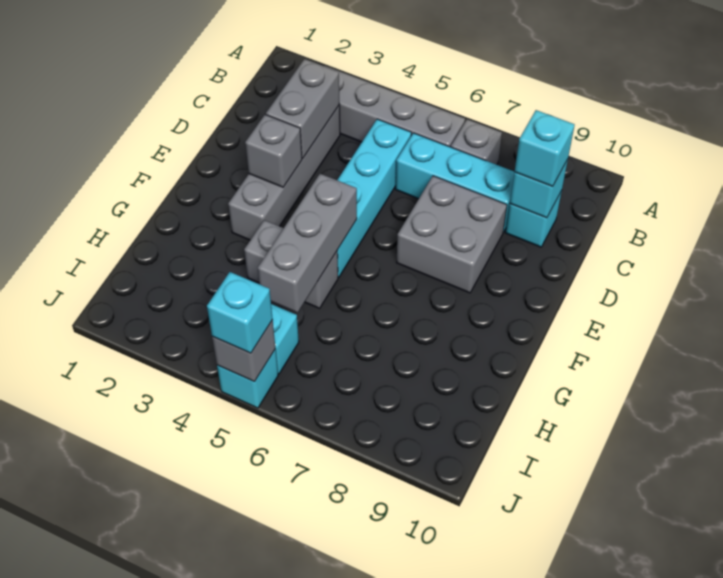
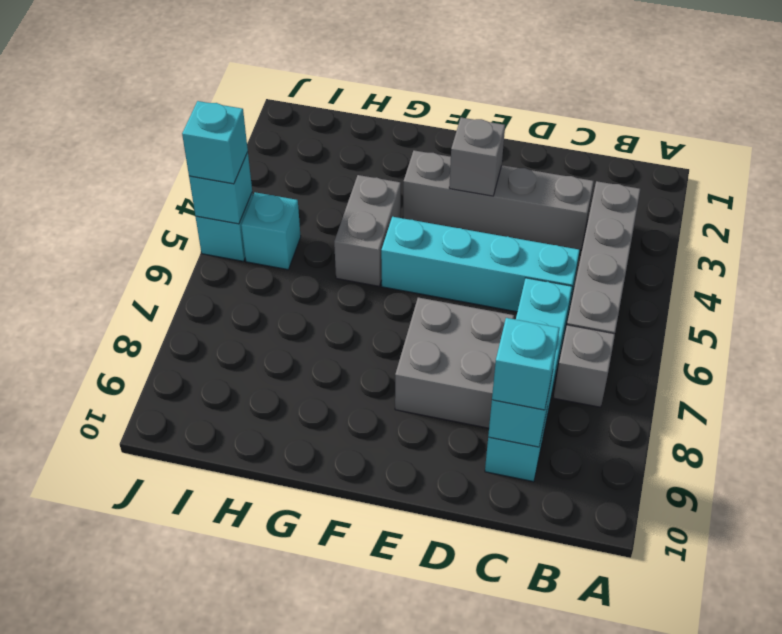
grey brick C3:D3 level 2 -> none
grey brick F5:H5 level 2 -> none
grey brick J5 level 2 -> cyan brick J5 level 2

